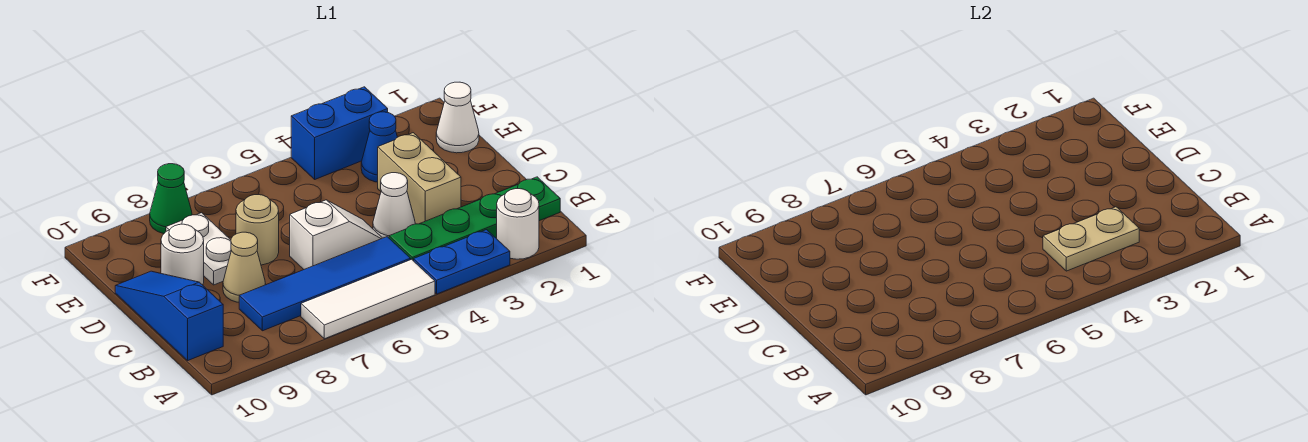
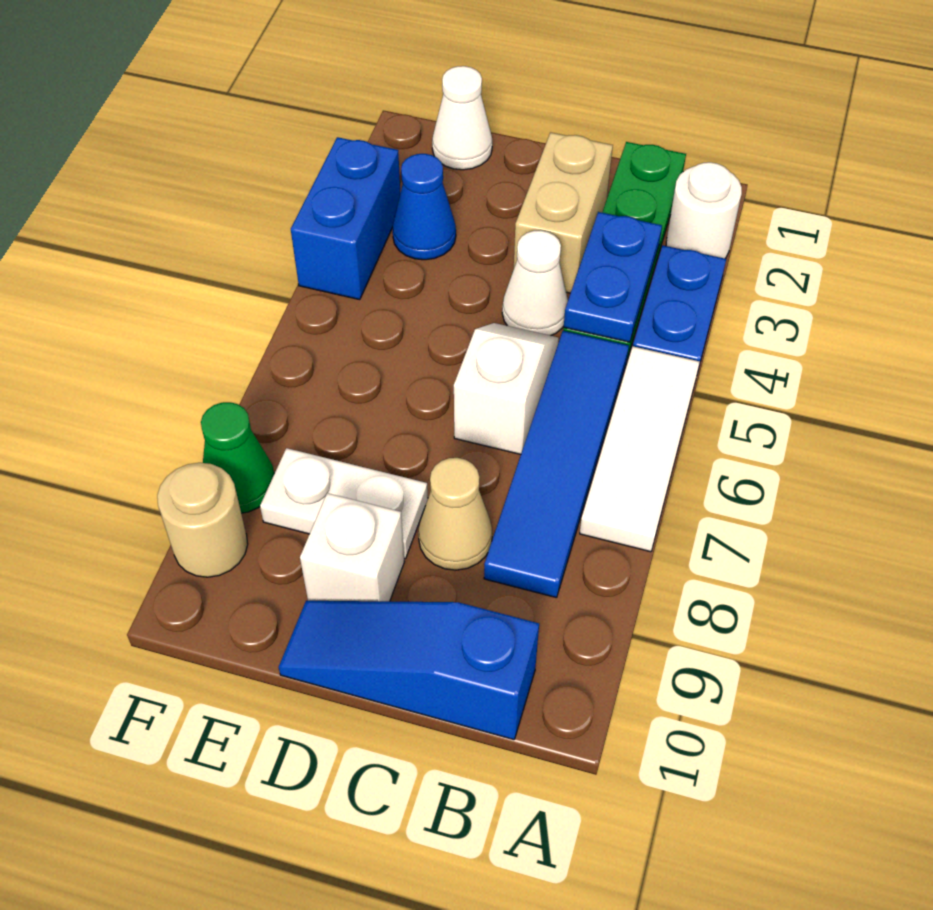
tan plate B3:B4 level 2 -> blue plate B3:B4 level 2
tan brick C3:D3 level 1 -> tan brick C2:C3 level 1
tan round brick D7 level 1 -> tan round brick F9 level 1
white round brick D9 level 1 -> white brick D9 level 1

